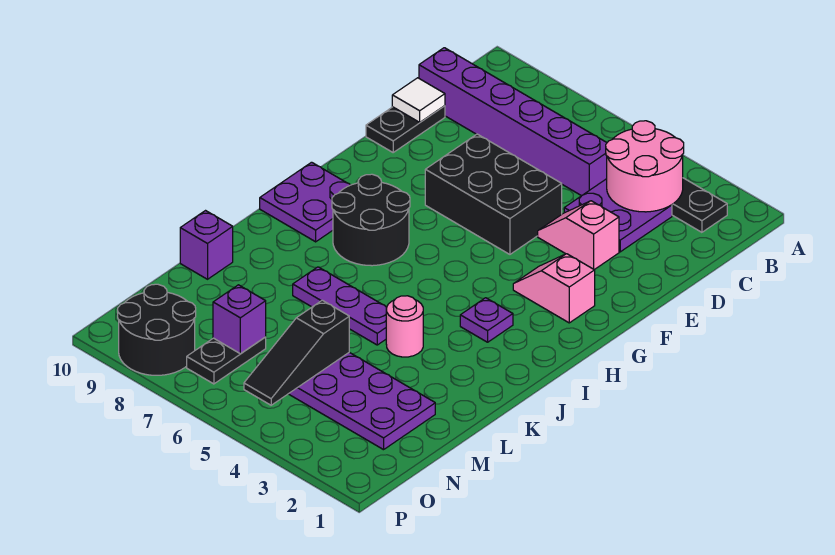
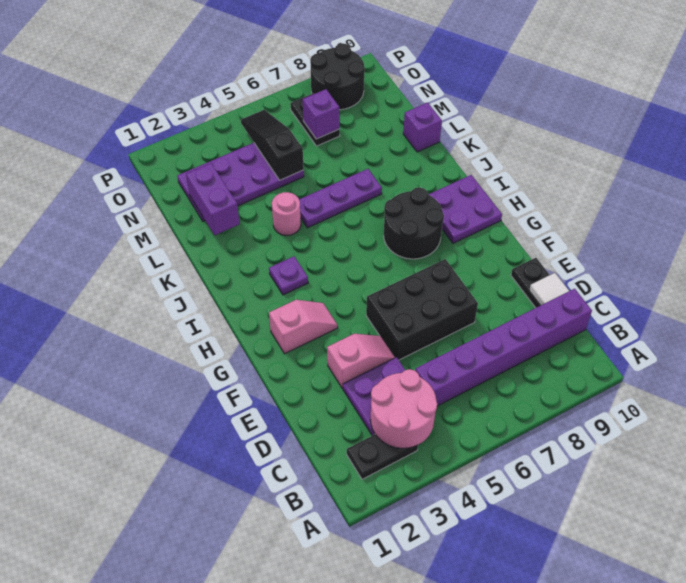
none -> purple brick L2:M2 level 2

